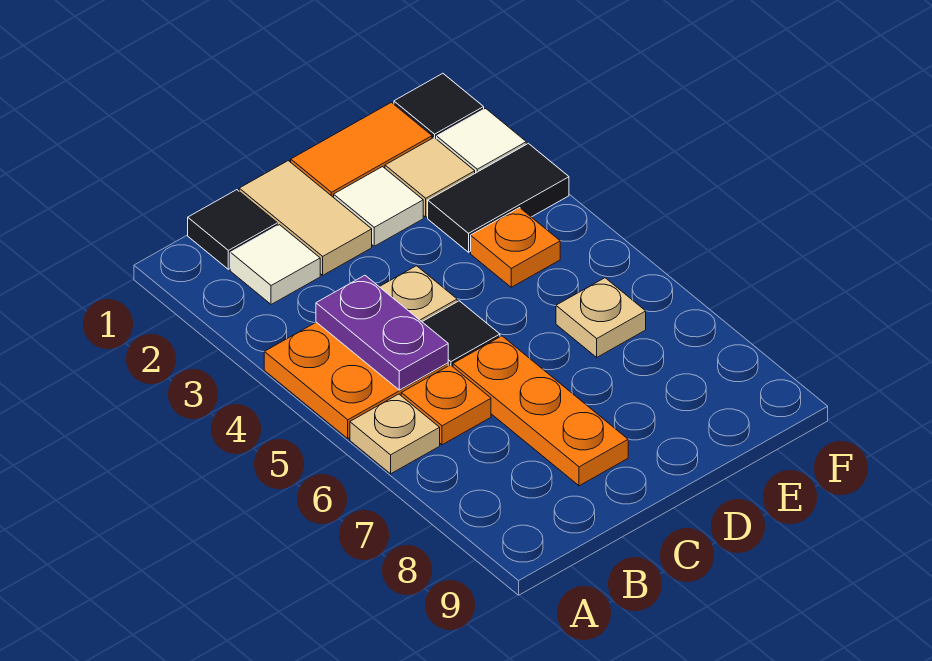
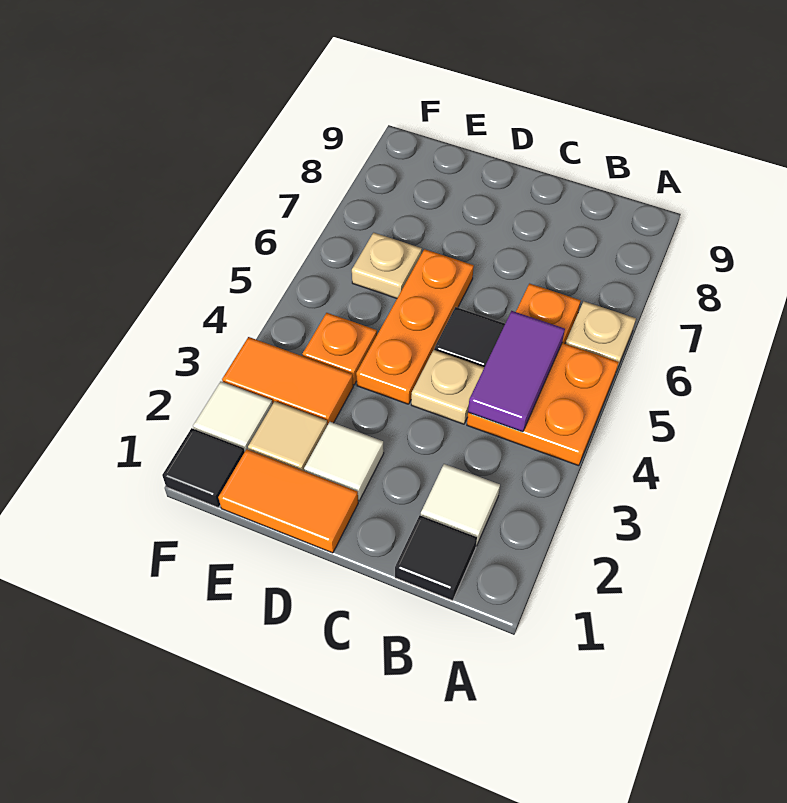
purple plate B4:B5 level 2 -> purple tile B4:B5 level 2
tan tile C1:C2 level 1 -> none
orange plate C6:C8 level 1 -> orange plate D4:D6 level 1
black tile E3:F3 level 1 -> orange tile E3:F3 level 1

